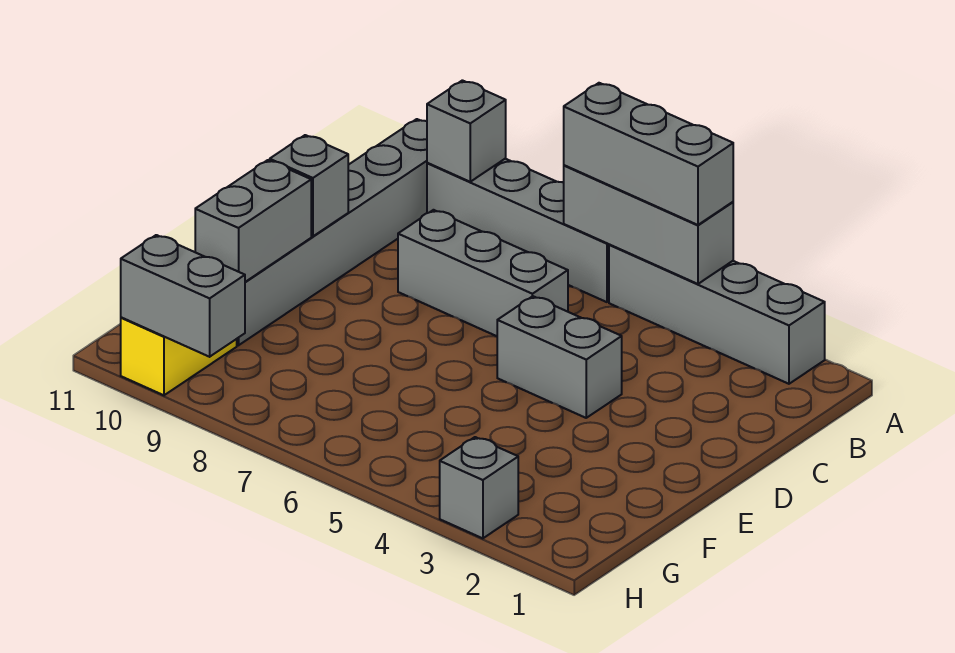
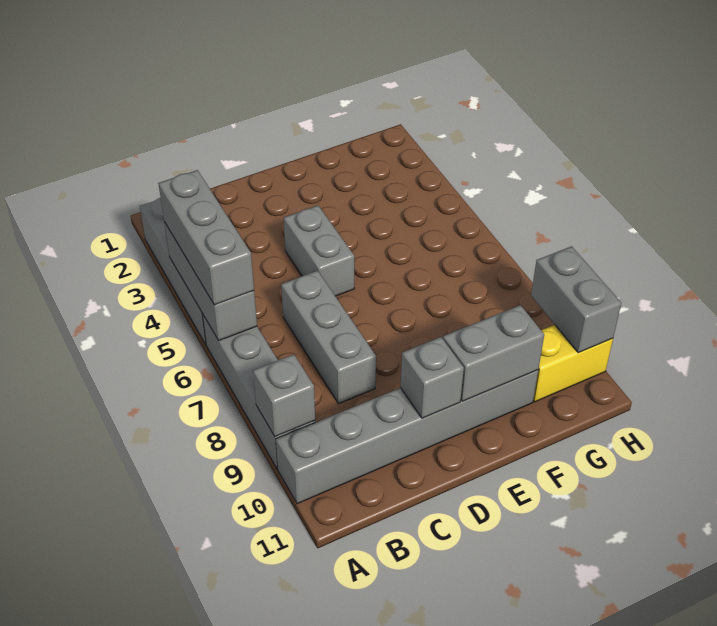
grey brick H3 level 1 -> none

